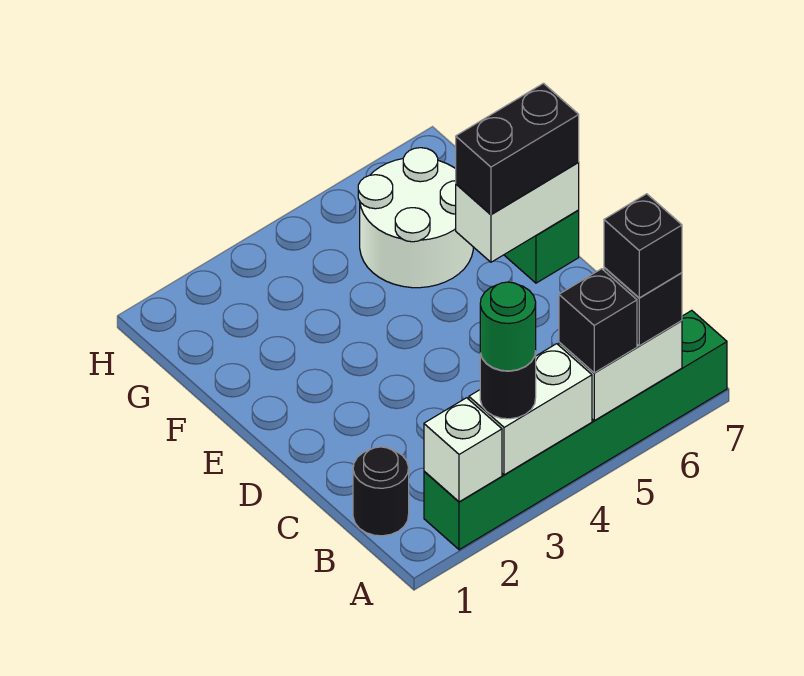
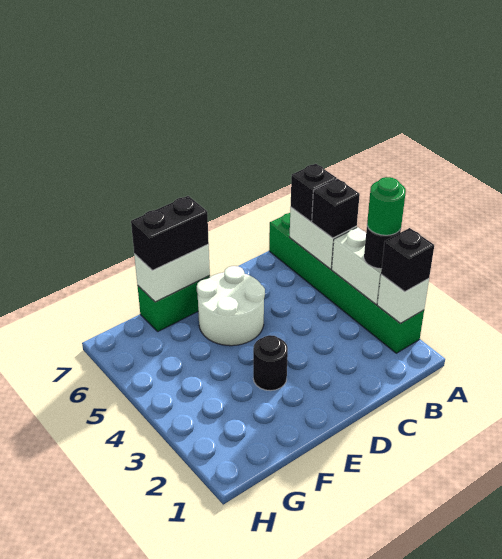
black brick A6 level 4 -> black brick A2 level 3
black round brick B1 level 1 -> black round brick E3 level 1
white brick E6:E7 level 2 -> white brick E7:F7 level 2
black brick E6:E7 level 3 -> black brick E7:F7 level 3
white round brick F5:G6 level 1 -> white round brick D5:E6 level 1

